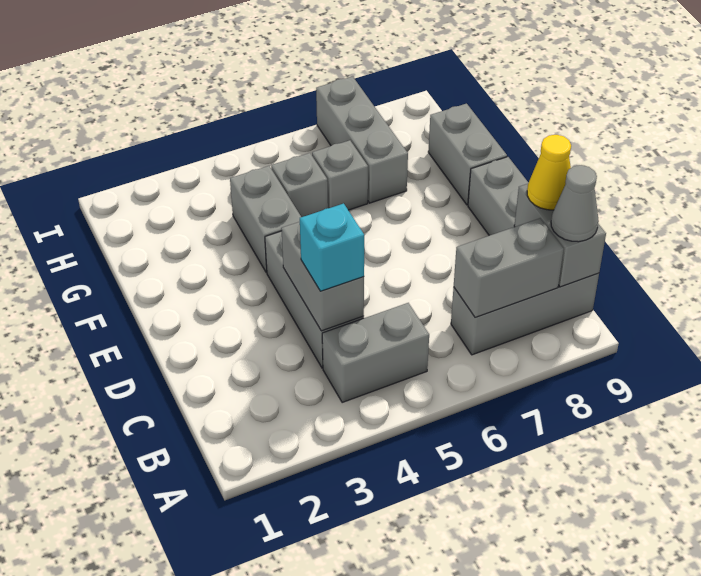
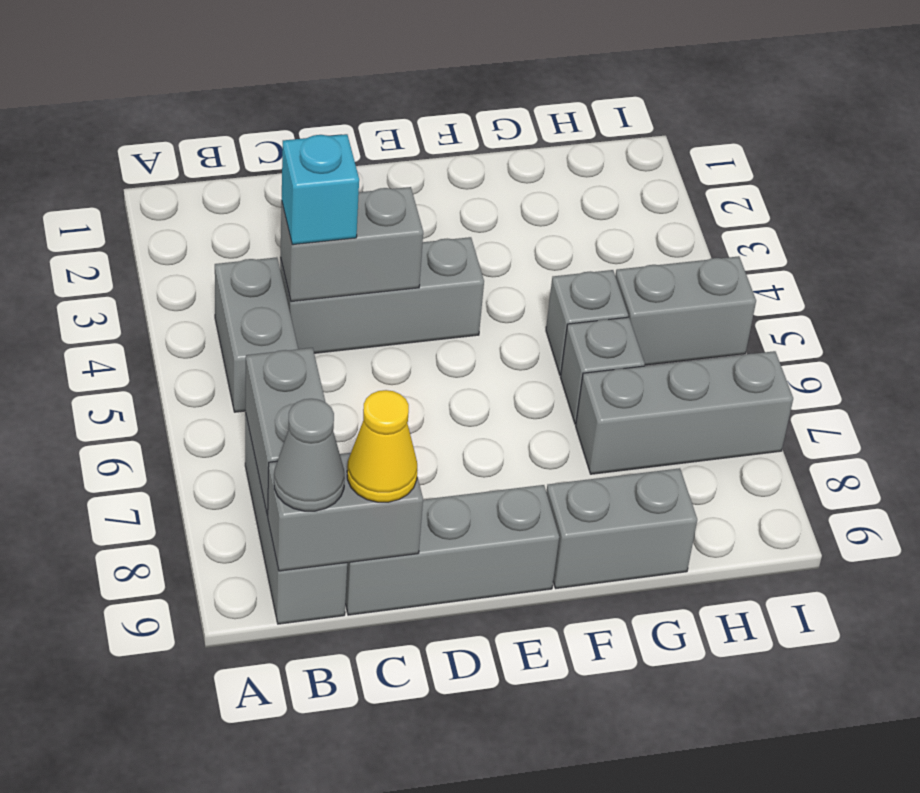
grey brick F4:G4 level 1 -> grey brick H5:I5 level 1

